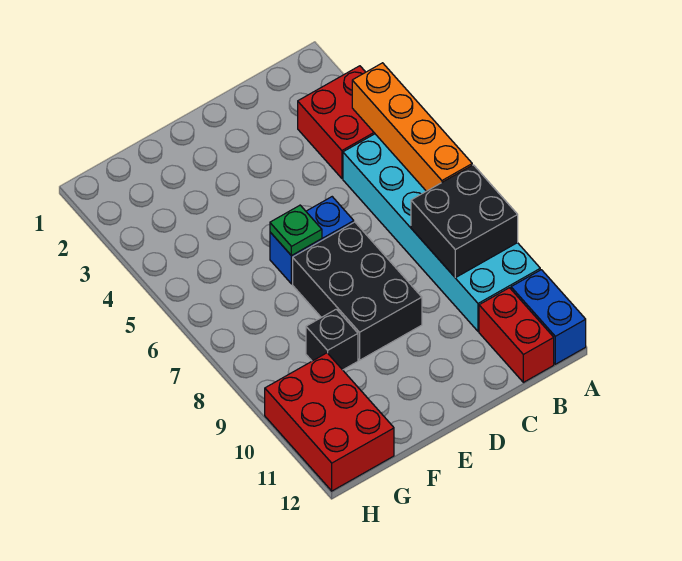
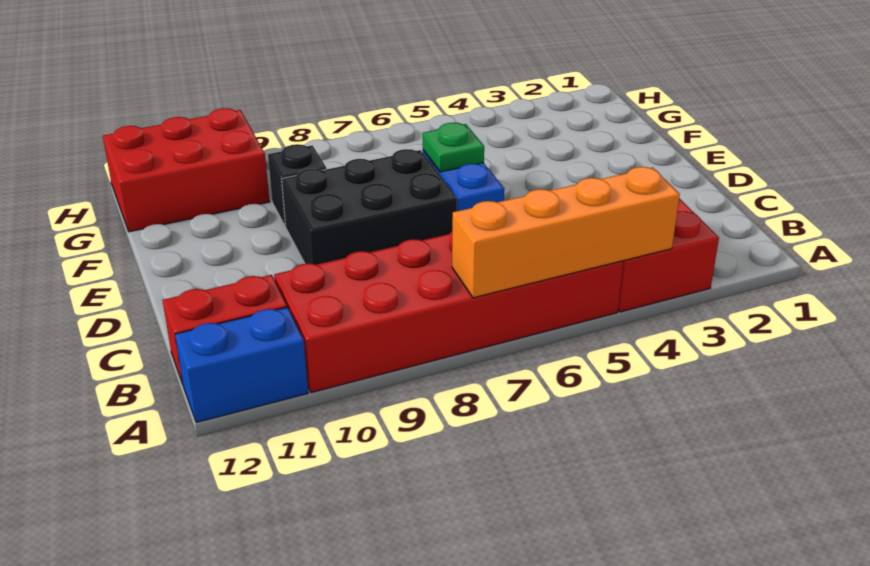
cyan brick A5:B10 level 1 -> red brick A5:B10 level 1
black brick A8:B9 level 2 -> none

